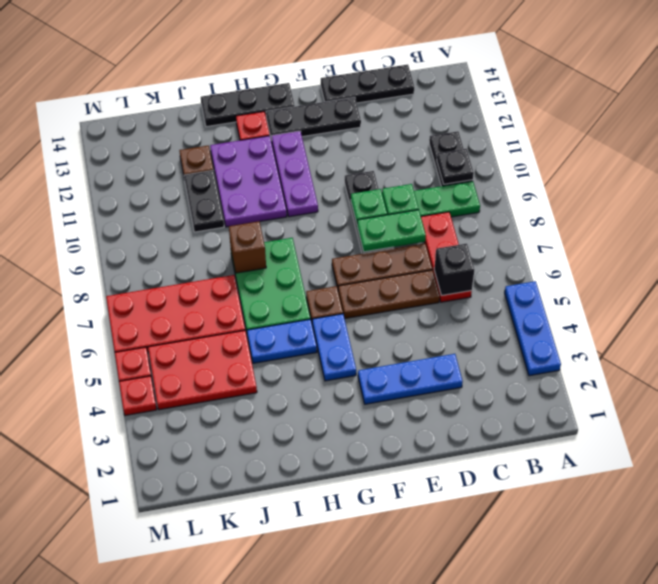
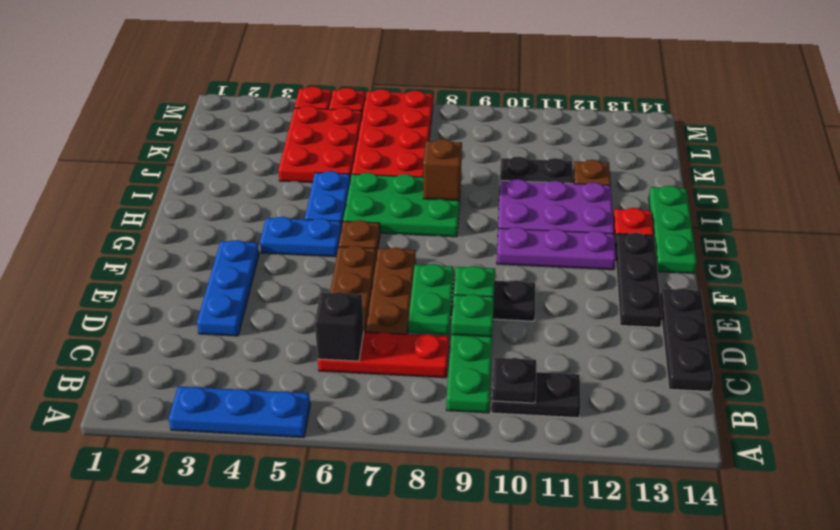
black plate G14:I14 level 1 -> green plate G14:I14 level 1

